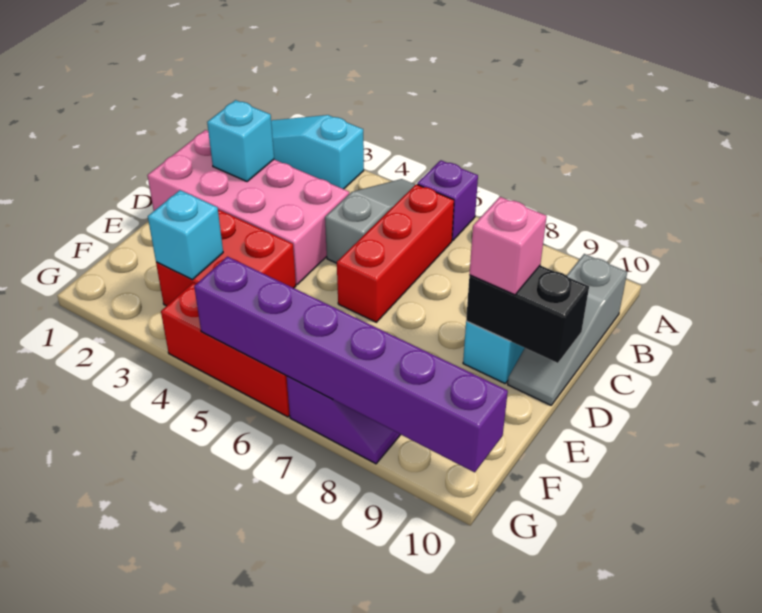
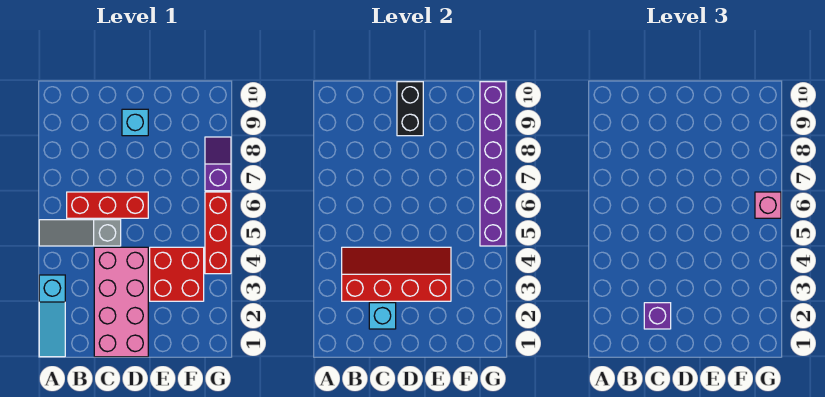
purple brick A6 level 1 -> purple brick C2 level 3
none -> red slope B3:E4 level 2 top 3
grey slope B10:D10 level 1 top B -> none
pink brick D9 level 3 -> pink brick G6 level 3
cyan brick F3 level 2 -> none

